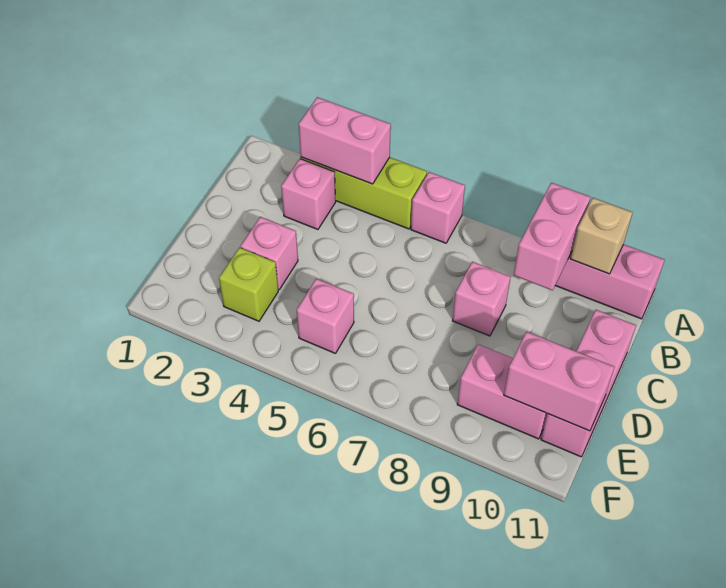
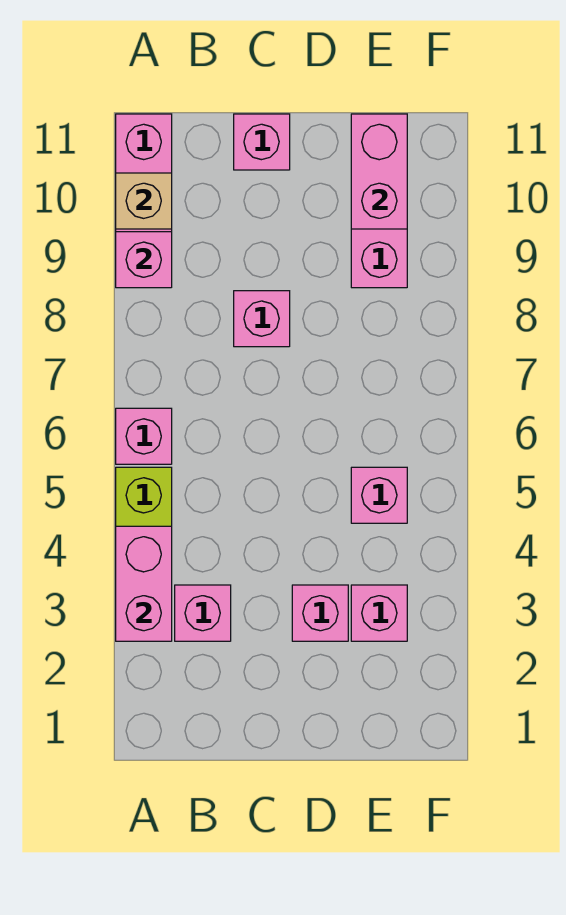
pink brick A9:B9 level 2 -> pink brick A9 level 2
pink brick C11:E11 level 1 -> pink brick C11 level 1
lime brick E3 level 1 -> pink brick E3 level 1

